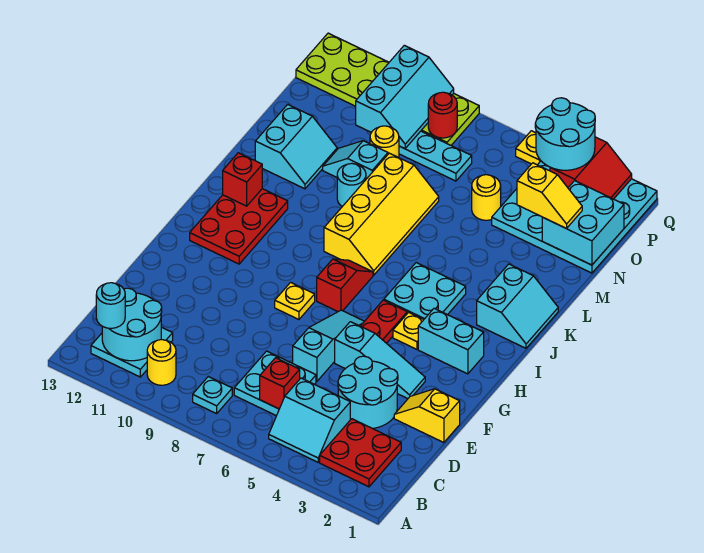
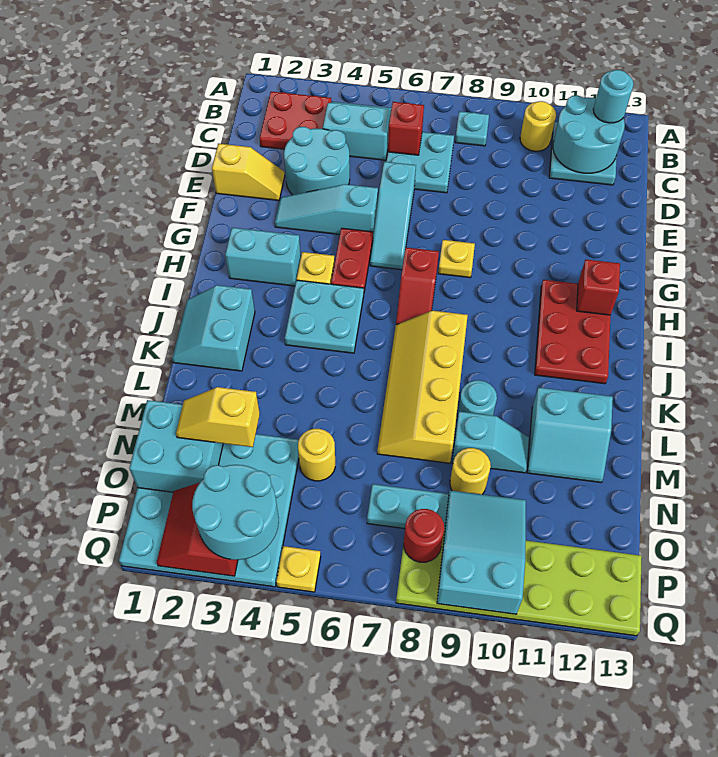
red brick J12 level 2 -> red brick H12 level 2
cyan slope L11:M12 level 1 top 12 -> cyan slope L11:M12 level 1 top L
cyan slope O9:Q10 level 2 top 10 -> cyan slope O9:Q10 level 2 top Q

